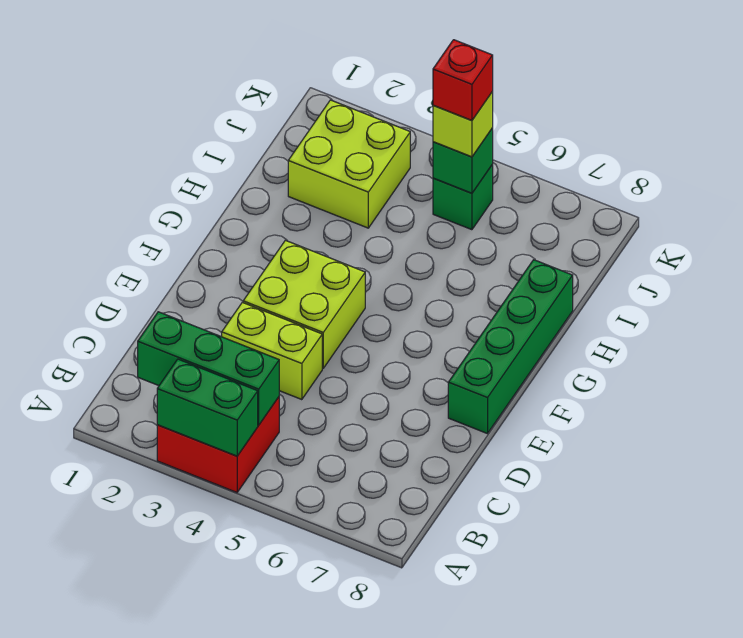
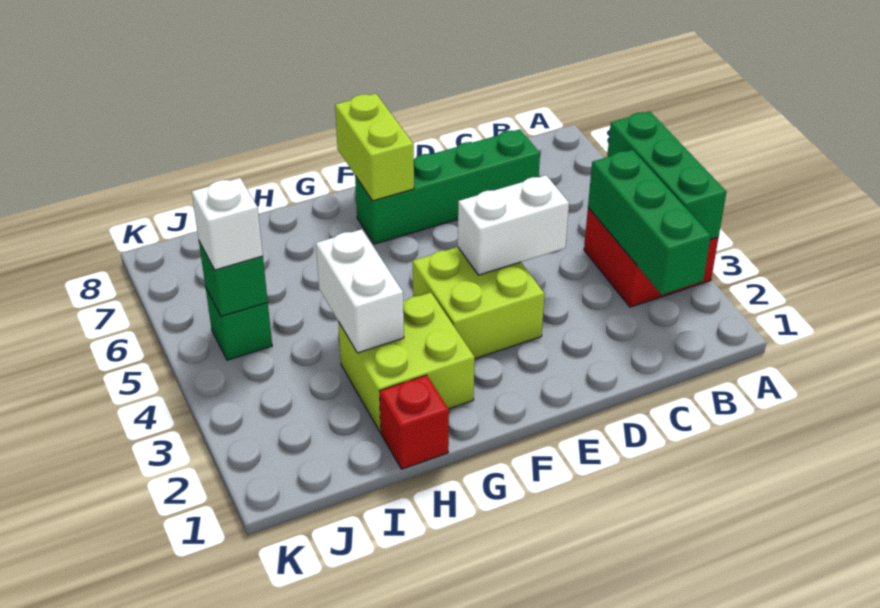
green brick A3:A4 level 2 -> green brick A3:A5 level 2
lime brick D3:D4 level 1 -> lime brick F7:F8 level 2
none -> white brick D4:E4 level 2
green brick E8:H8 level 1 -> green brick C7:F7 level 1
none -> white brick H3:H4 level 2
lime brick I2:J3 level 1 -> lime brick G2:H3 level 1
lime brick J5 level 3 -> white brick J5 level 3
red brick J5 level 4 -> red brick H1 level 1

